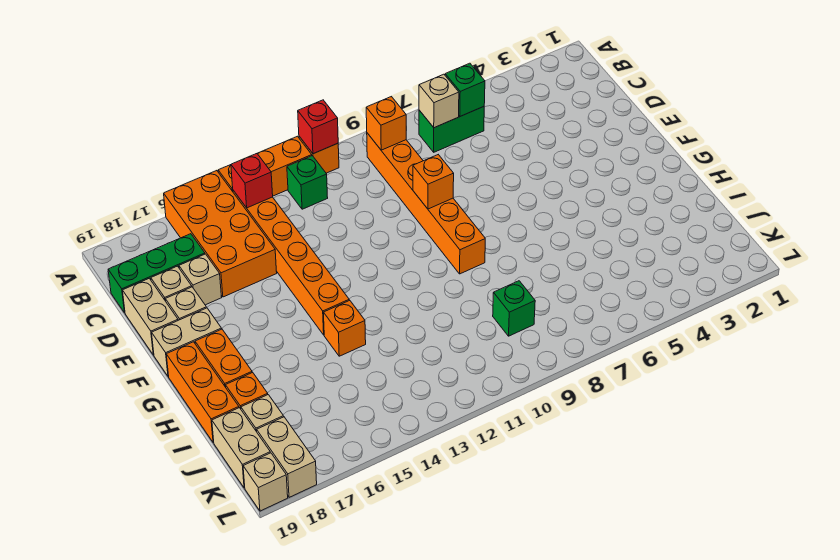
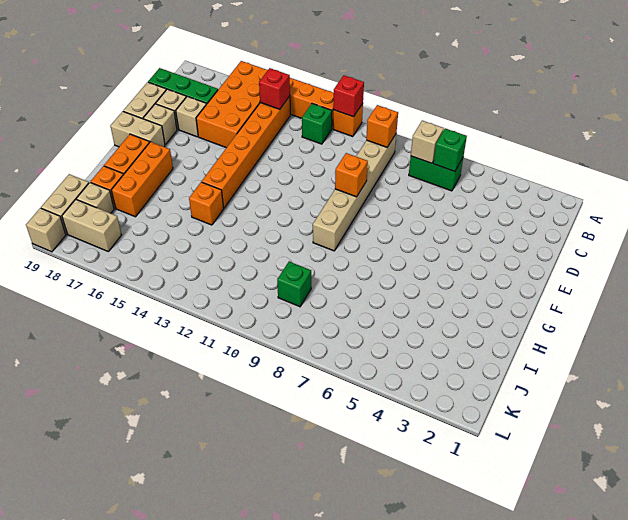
orange brick B9:G9 level 1 -> tan brick B9:G9 level 1
orange brick G19:I19 level 1 -> orange brick G17:I17 level 1
tan brick K18:L18 level 1 -> tan brick K17:K18 level 1

